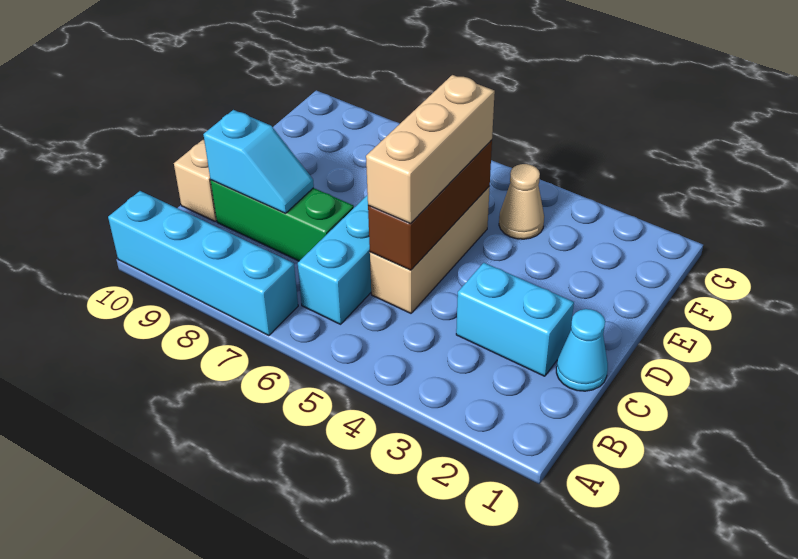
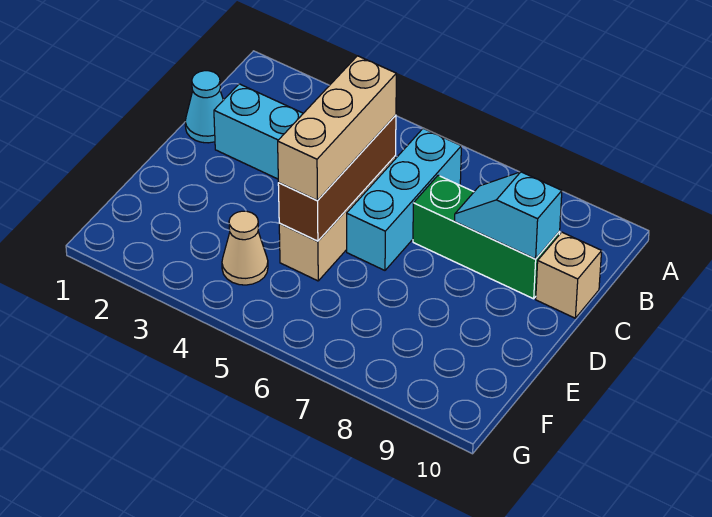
cyan brick A7:A10 level 1 -> none

